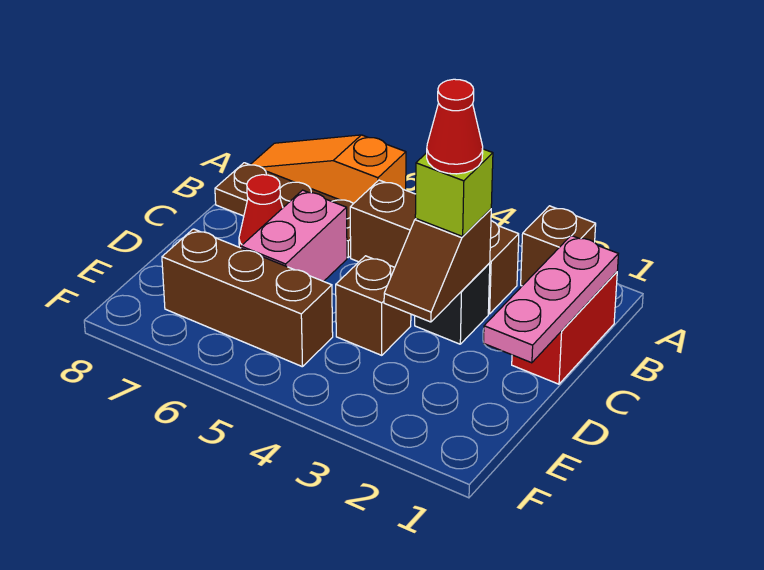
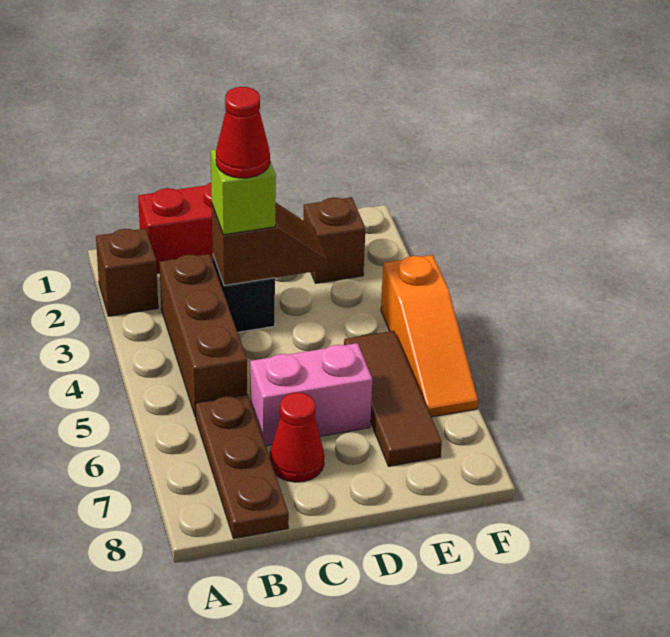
orange slope A6:A8 level 1 top 6 -> orange slope F4:F6 level 1 top 4
pink plate B1:D1 level 2 -> none
brown brick D4 level 1 -> brown brick E2 level 1
brown brick E5:E7 level 1 -> brown tile E5:E7 level 1

